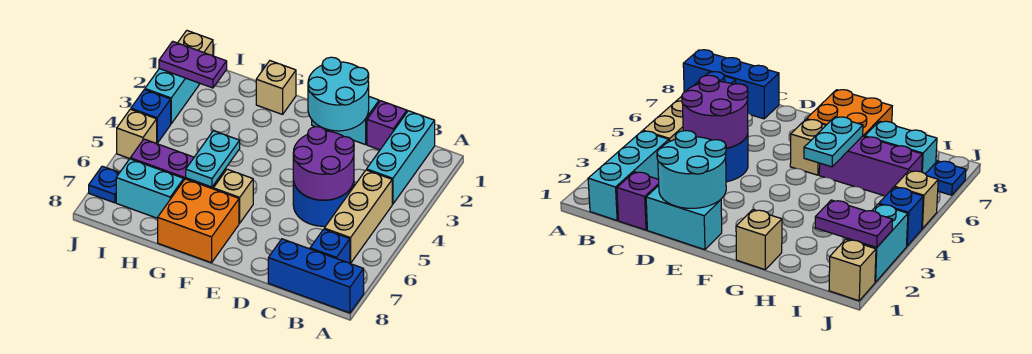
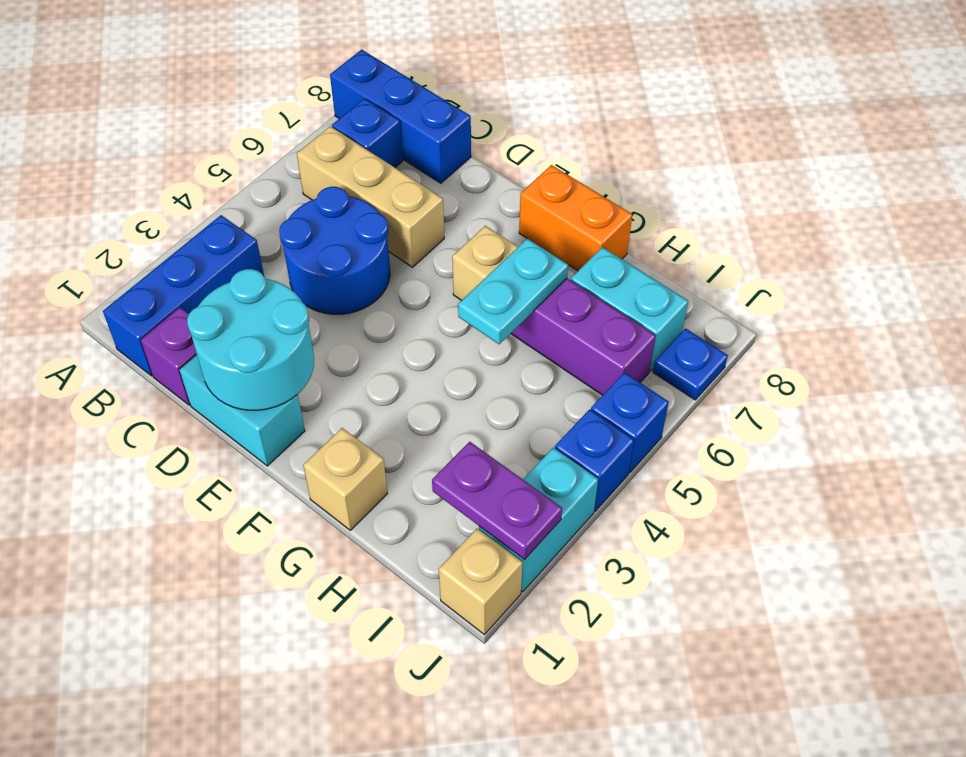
cyan brick B1:B3 level 1 -> blue brick B1:B3 level 1
tan brick B4:B6 level 1 -> tan brick B6:D6 level 1
purple round brick C4:D5 level 2 -> none
orange brick F7:G8 level 1 -> orange brick F8:G8 level 1
tan brick J5 level 1 -> blue brick J5 level 1

